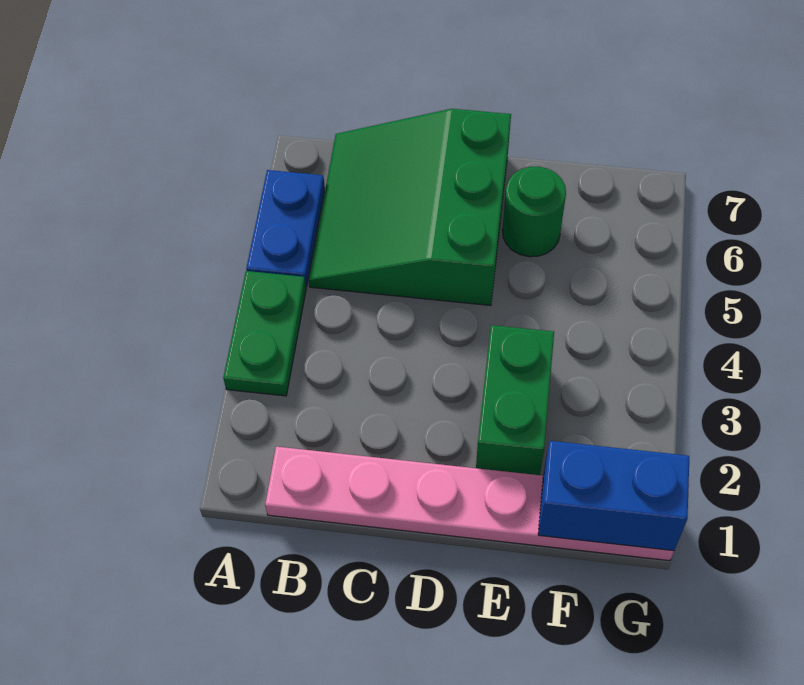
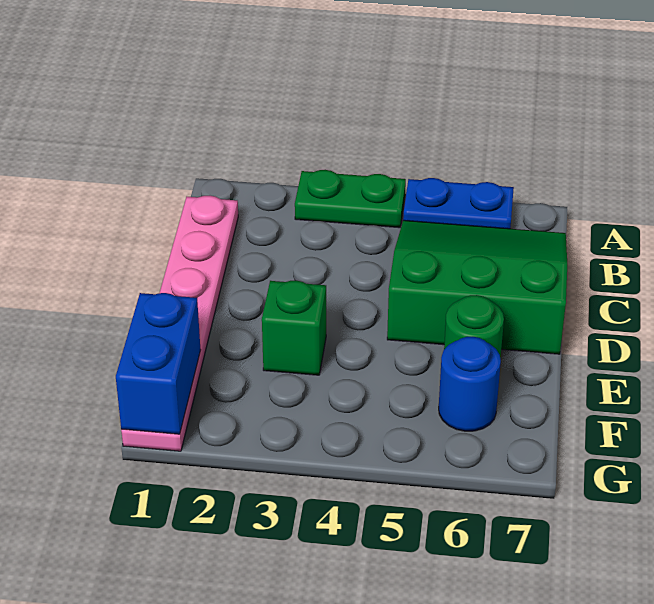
green brick E2:E3 level 1 -> green brick E3 level 1
none -> blue round brick F6 level 1

